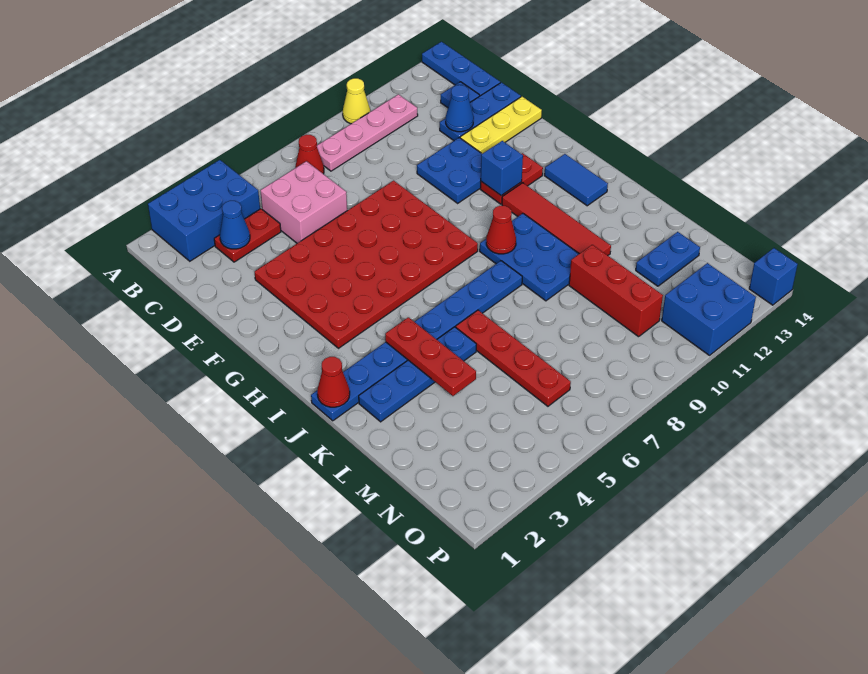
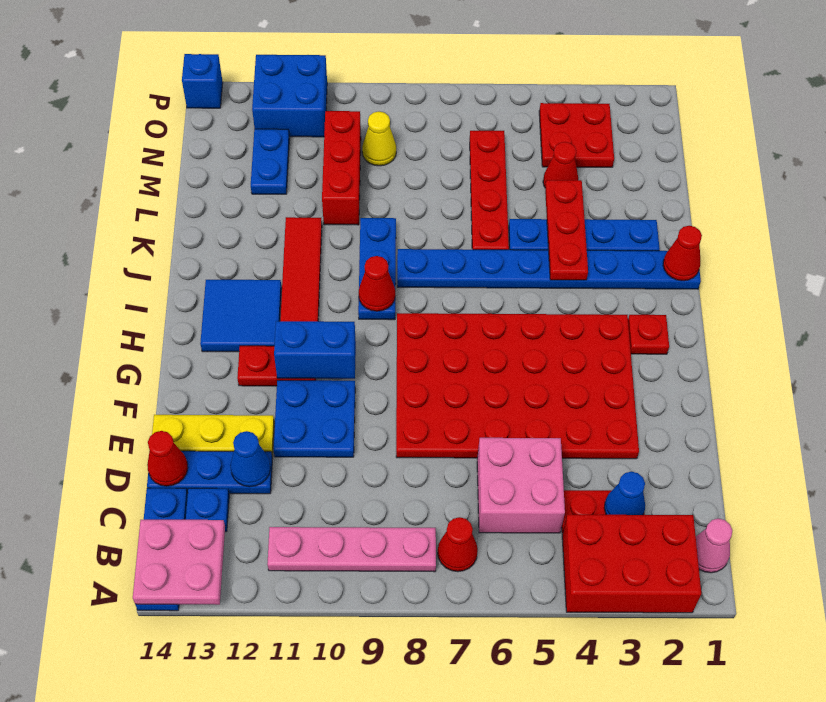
blue brick A2:B4 level 1 -> red brick A2:B4 level 1
yellow cone A10 level 1 -> yellow cone N9 level 1
none -> pink plate A13:B14 level 2
none -> pink cone B1 level 1
none -> red cone D14 level 2
blue brick G11 level 2 -> blue brick G10:G11 level 2
none -> red plate H2 level 1
blue tile H13:I13 level 1 -> blue tile H12:I13 level 1
blue plate I9:K10 level 1 -> blue plate I9:K9 level 1
none -> red cone M4 level 1
blue plate M12:M13 level 1 -> blue plate M12:N12 level 1
none -> red plate N3:O4 level 1

